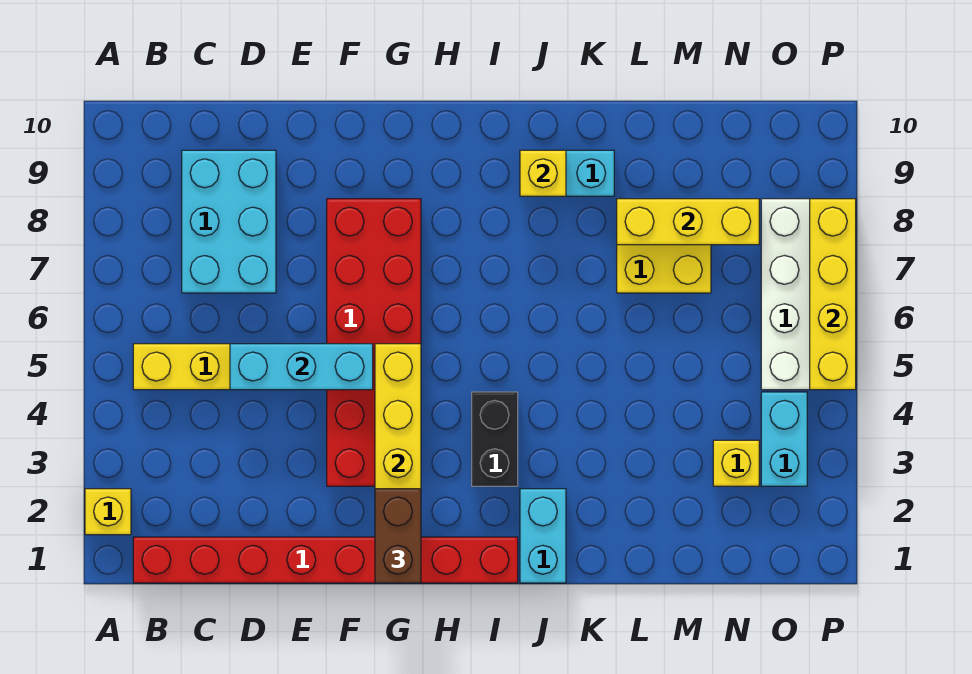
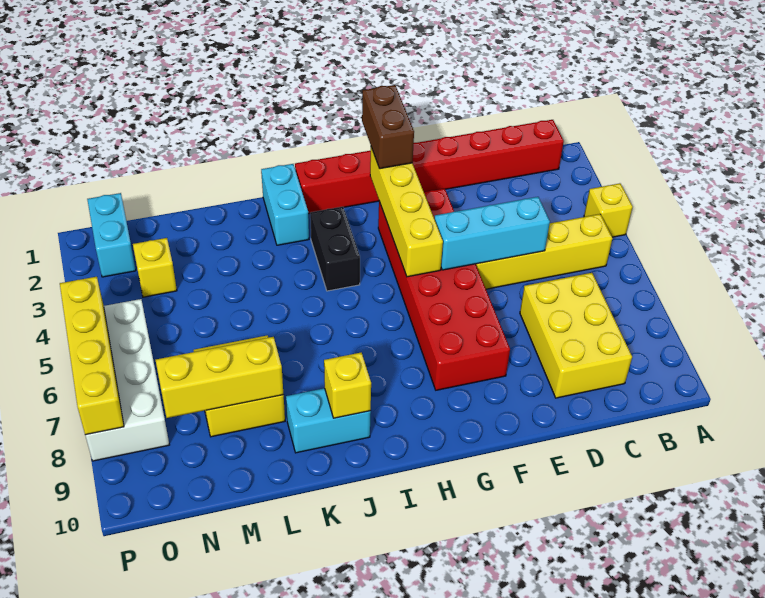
yellow brick A2 level 1 -> yellow brick A4 level 1
cyan brick C7:D9 level 1 -> yellow brick C7:D9 level 1
cyan brick O3:O4 level 1 -> cyan brick O1:O2 level 1

